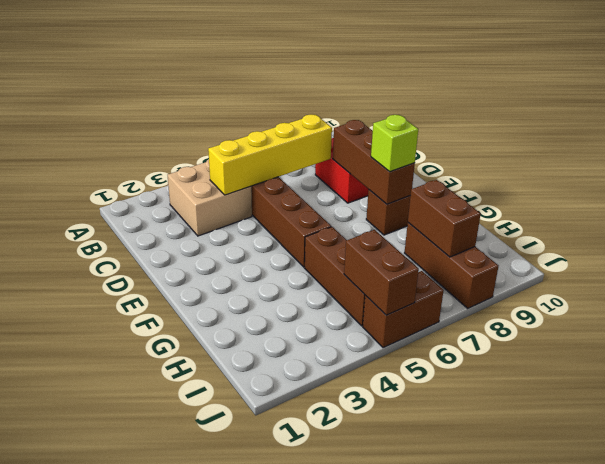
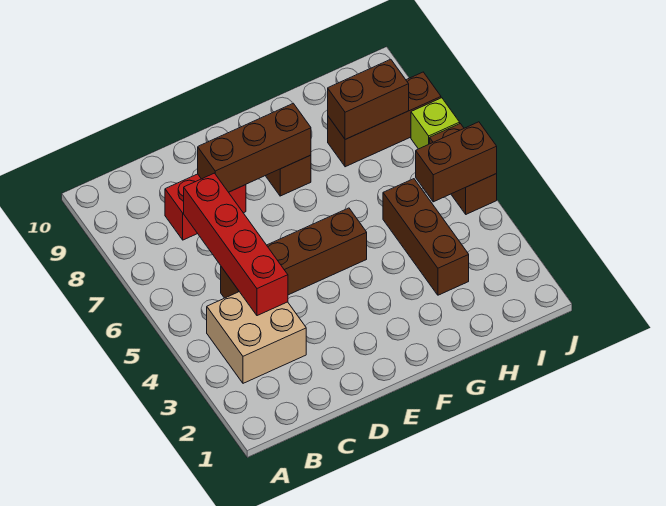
yellow brick C4:C7 level 2 -> red brick C4:C7 level 2
lime brick F8 level 3 -> lime brick J7 level 1
brown brick G5:I5 level 1 -> brown brick H3:H5 level 1

